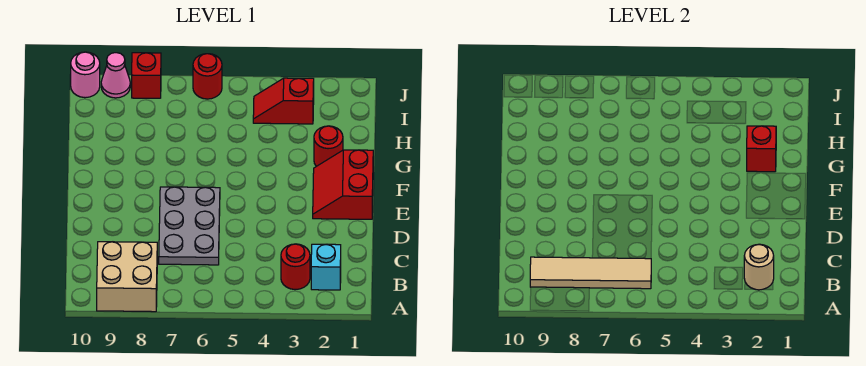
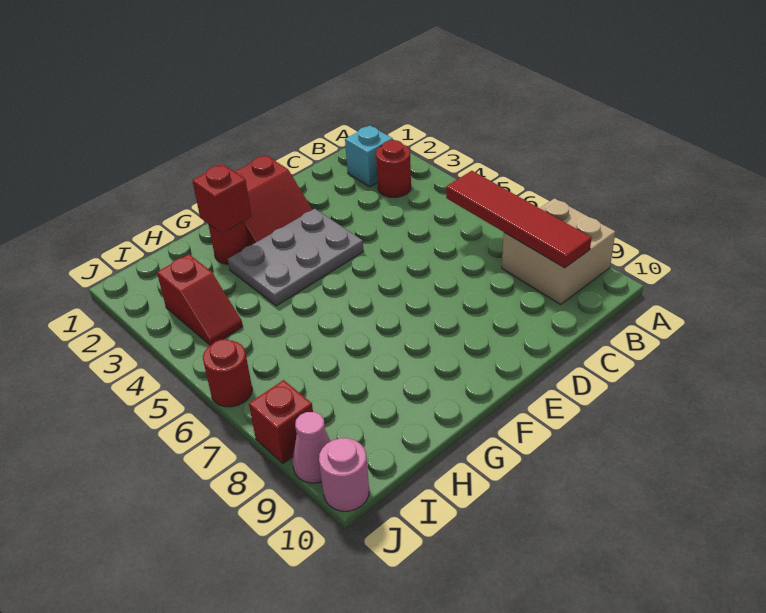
tan round brick B2 level 2 -> none
tan tile B6:B9 level 2 -> red tile B6:B9 level 2
grey plate C6:E7 level 1 -> grey plate E3:G4 level 1

